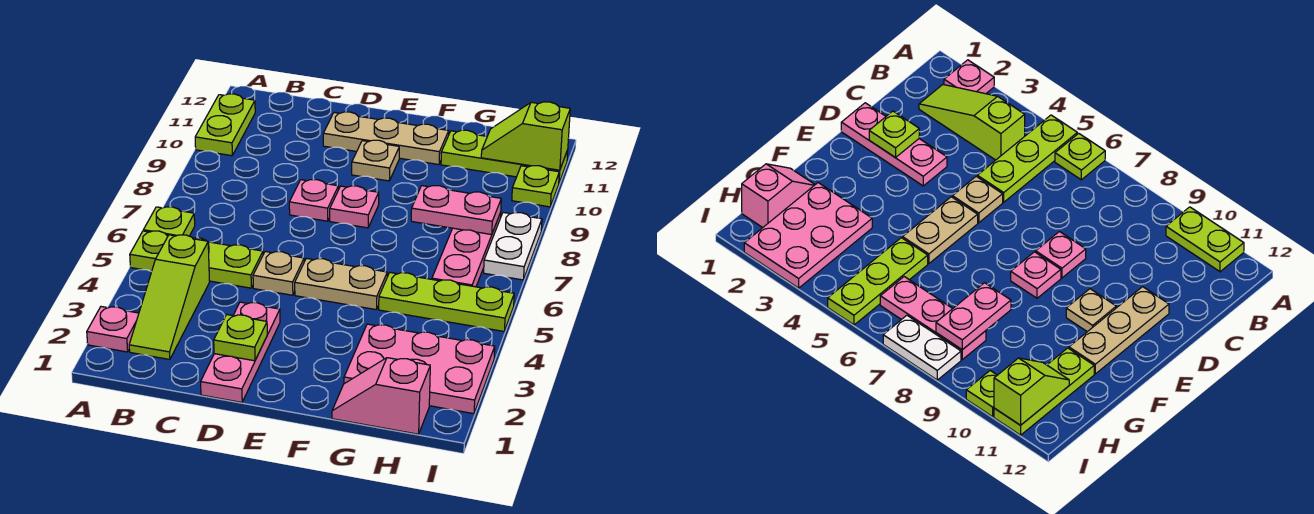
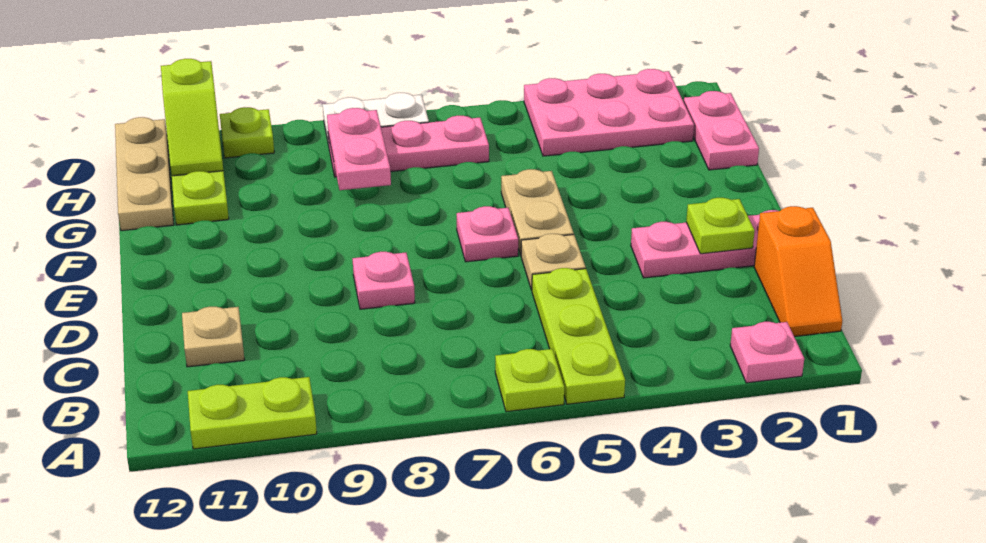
none -> orange slope B1:C1 level 1 top C
lime slope B2:B4 level 1 top 4 -> none
tan plate D11:F11 level 1 -> tan plate G12:I12 level 1
pink plate E8 level 1 -> pink plate E6 level 1
tan plate E10 level 1 -> tan plate C11 level 1
pink slope G1:H1 level 1 top H -> pink plate G1:H1 level 1
pink plate G2:I3 level 1 -> pink plate H2:I4 level 1
lime plate G5:I5 level 1 -> none

